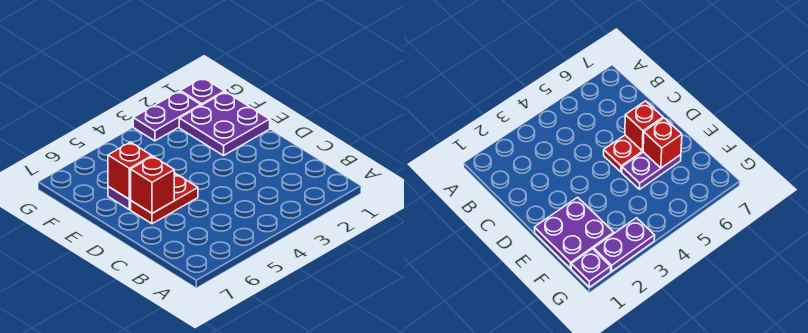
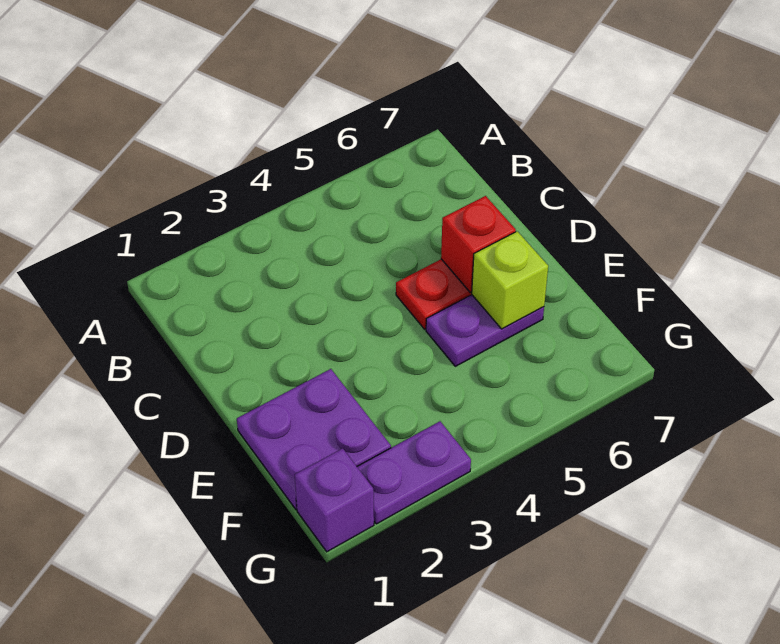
red brick E6 level 2 -> lime brick E6 level 2
purple plate G1 level 1 -> purple brick G1 level 1

